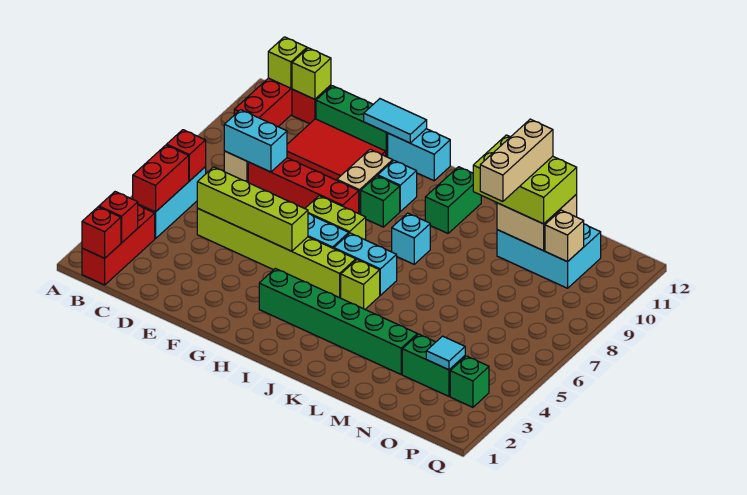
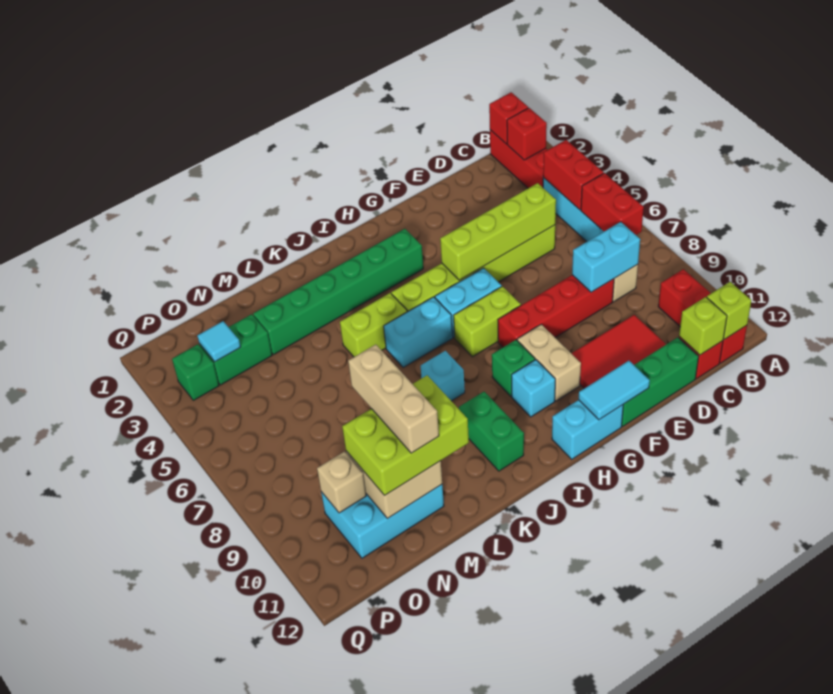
red brick B6 level 2 -> red brick B6:B7 level 2
lime brick J5 level 1 -> lime brick J5:K5 level 1

